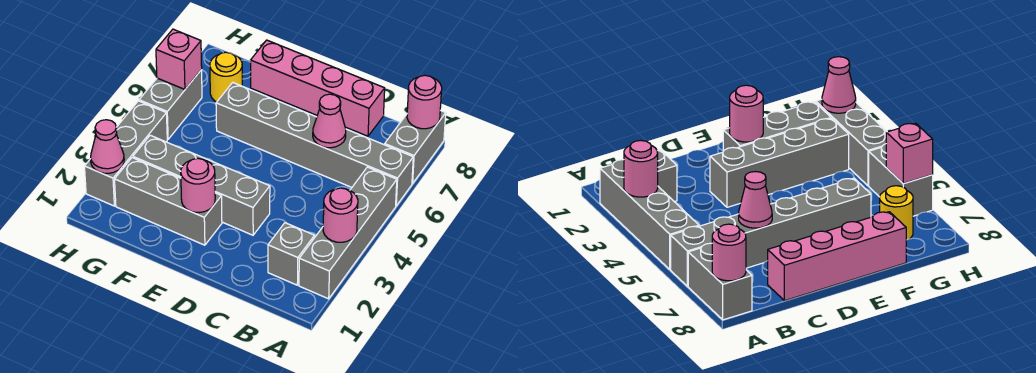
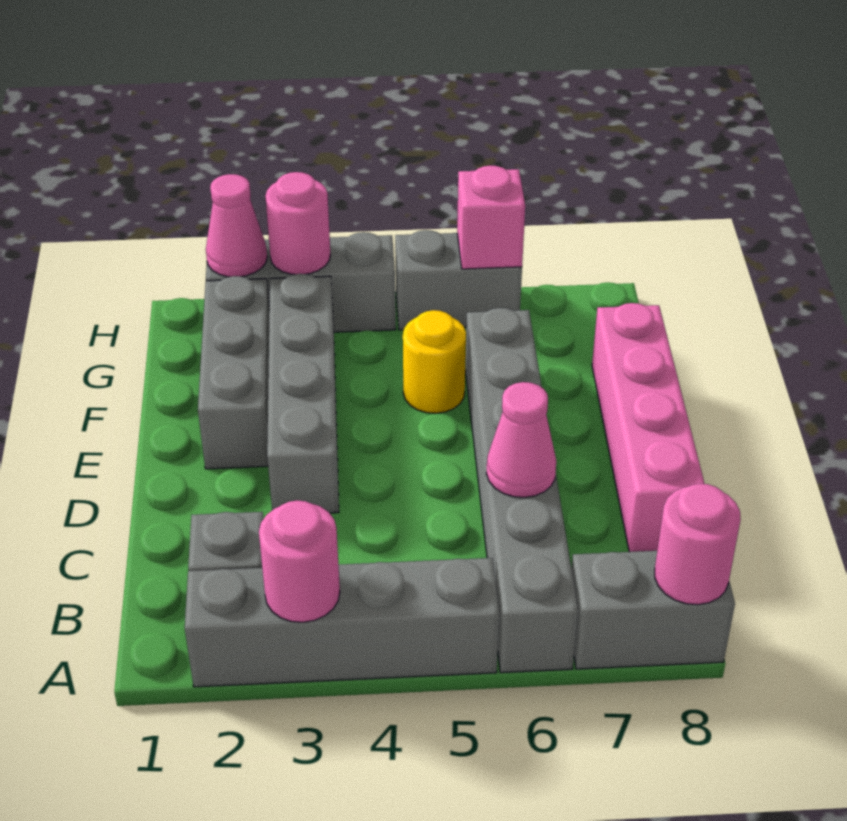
pink round brick E2 level 2 -> pink round brick H3 level 2
yellow round brick G7 level 1 -> yellow round brick F5 level 1

